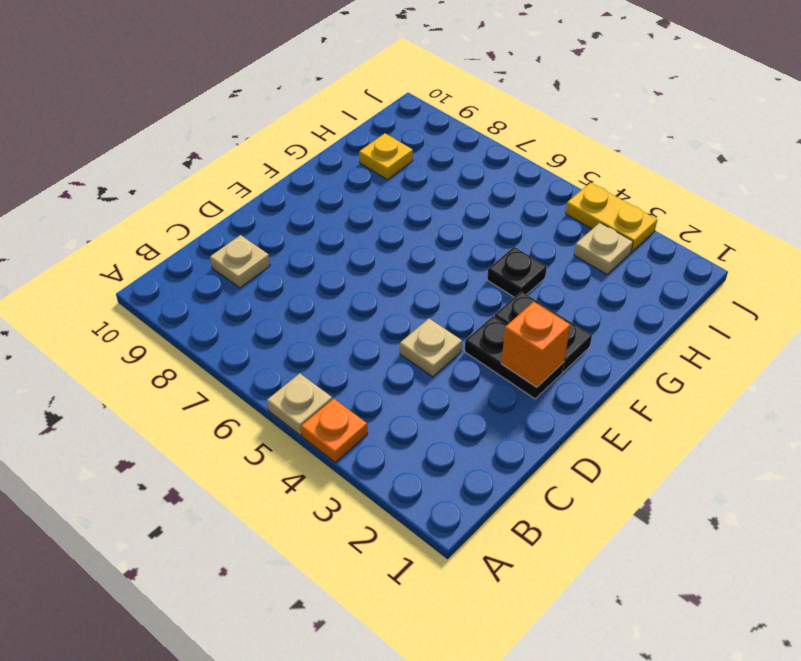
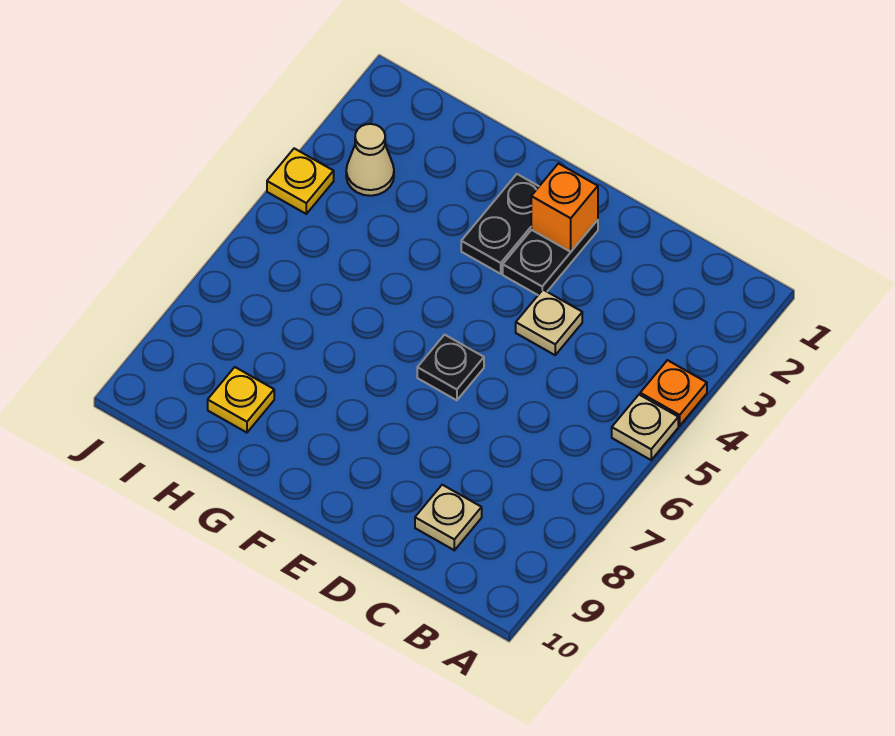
black plate G4 level 1 -> black plate E6 level 1
tan plate I3 level 1 -> tan cone I3 level 1
yellow plate J3:J4 level 1 -> yellow plate J4 level 1

